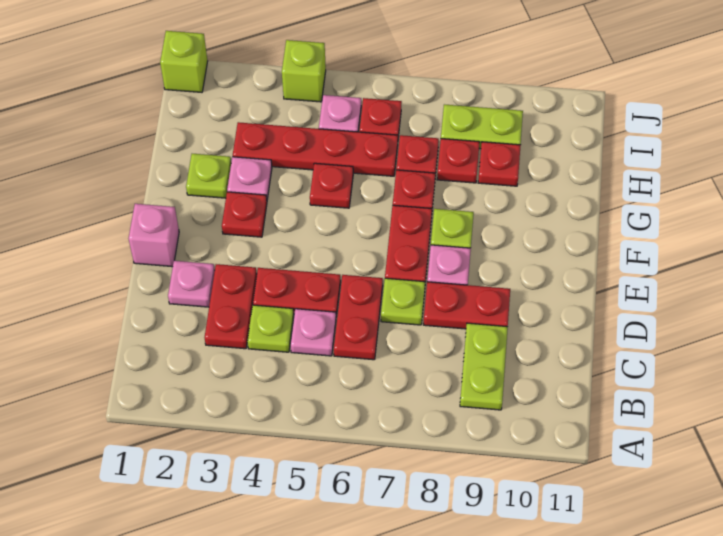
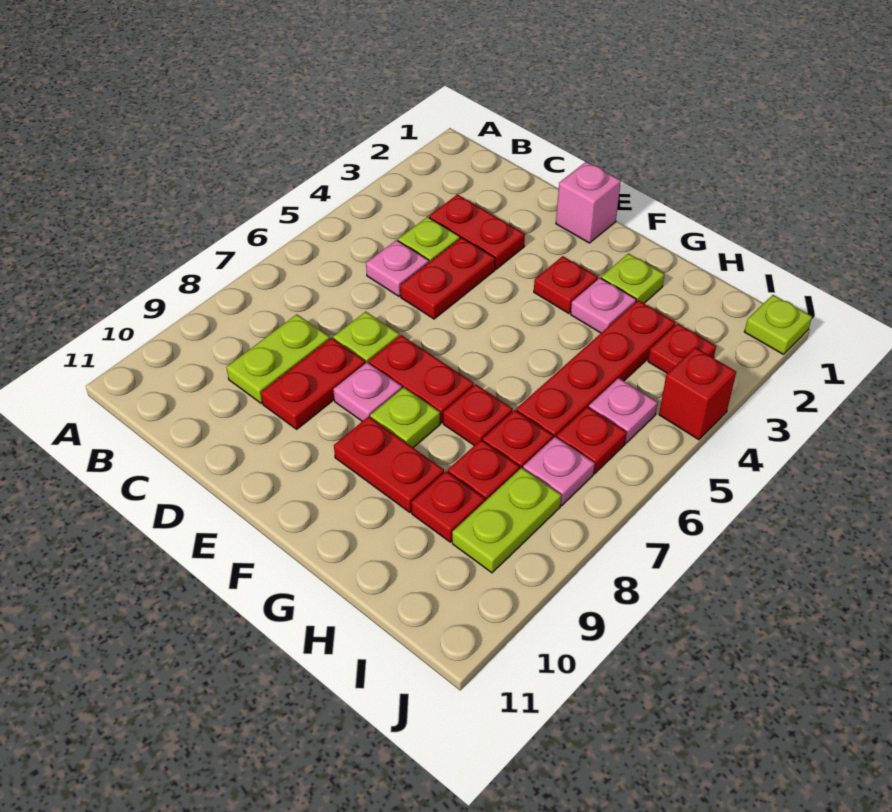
lime plate B9:C9 level 1 -> lime plate C8:C9 level 1
red plate C6:D6 level 1 -> red plate F9:G9 level 1
pink plate D2 level 1 -> pink plate I7 level 1
red plate G5 level 1 -> red plate I3 level 1
lime brick J1 level 1 -> lime plate J1 level 1
lime brick J4 level 1 -> red brick J4 level 1

